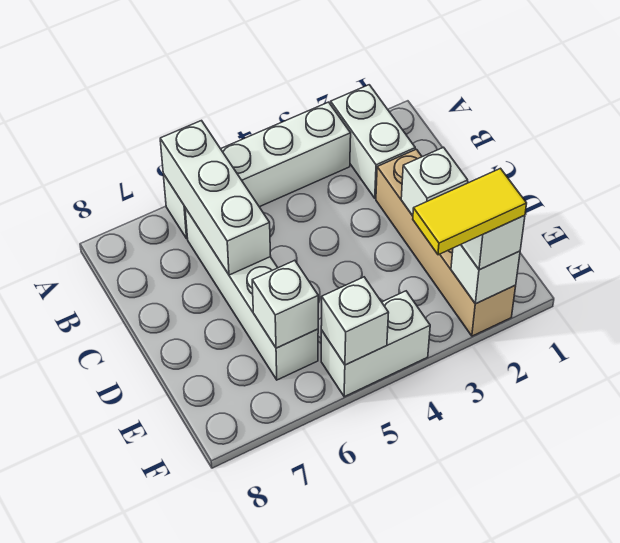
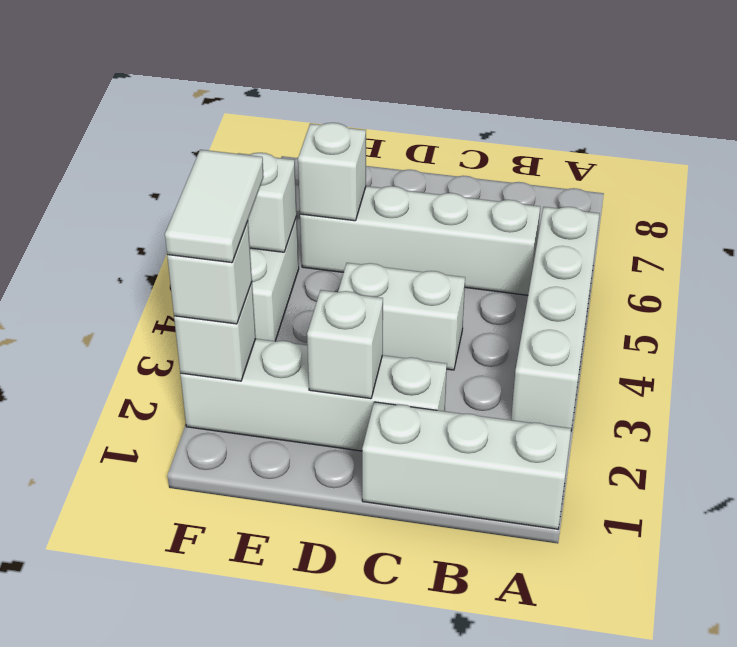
white brick A2:B2 level 1 -> white brick C4:D4 level 1
white brick A6:C6 level 2 -> white brick A1:C1 level 1
tan brick C2:F2 level 1 -> white brick C2:F2 level 1
yellow tile F2:F3 level 4 -> white tile F2:F3 level 4

